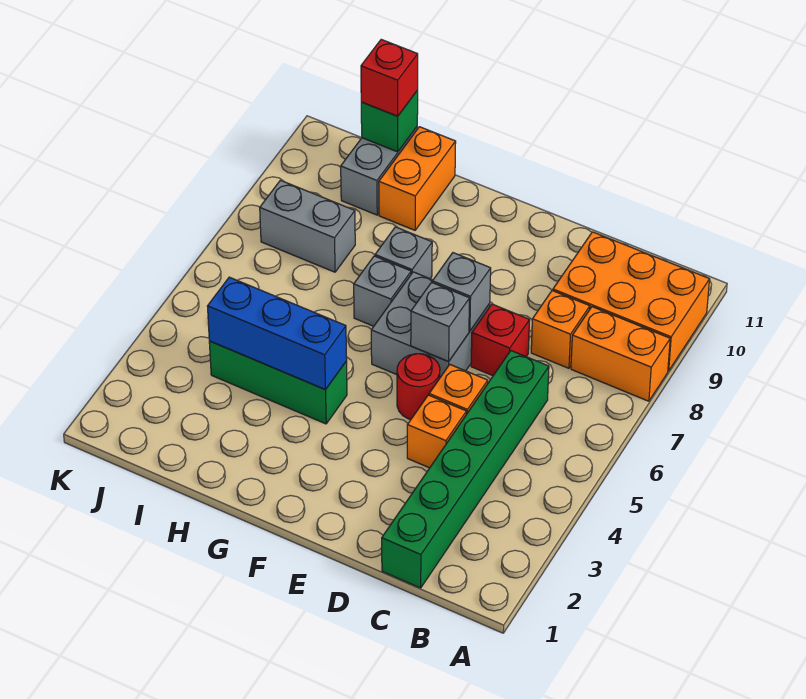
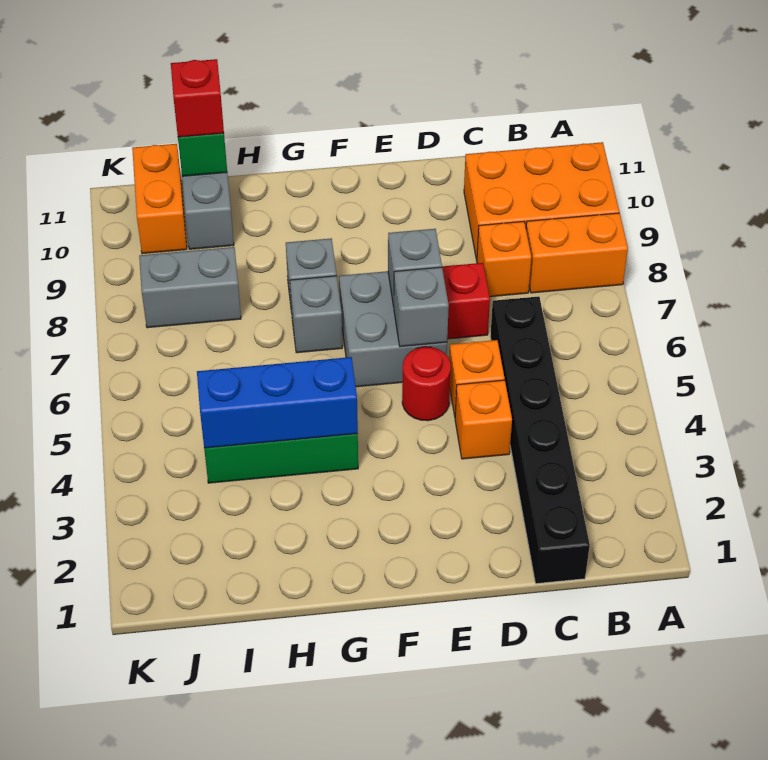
green brick C1:C6 level 1 -> black brick C1:C6 level 1
orange brick H10:H11 level 1 -> orange brick J10:J11 level 1

